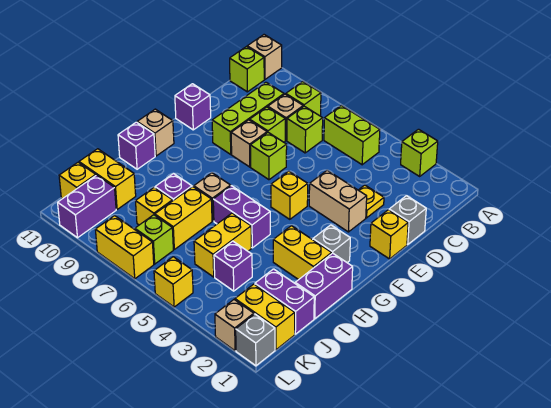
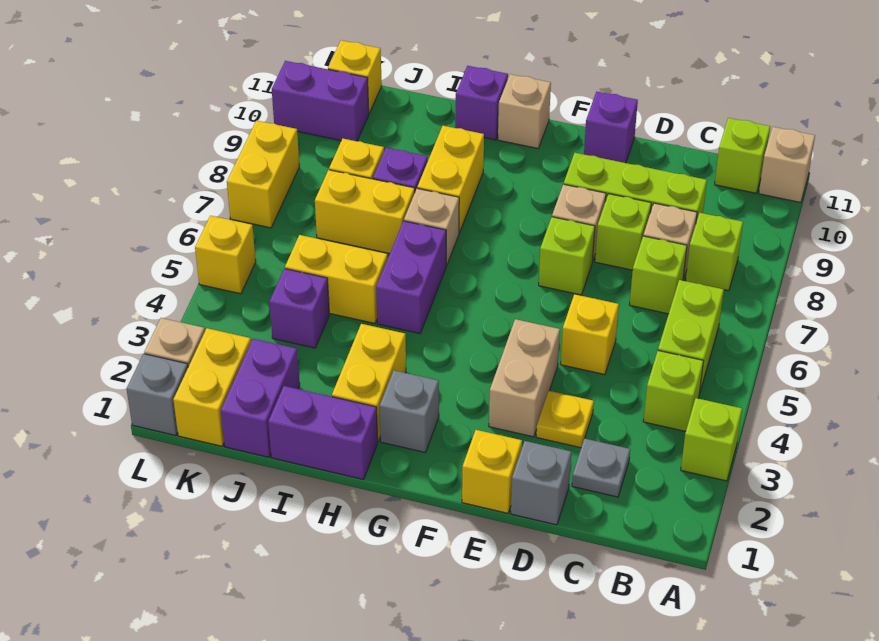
none -> grey plate C2 level 1
yellow brick F5 level 1 -> yellow brick D5 level 1
yellow brick J10:J11 level 1 -> yellow brick H8:H9 level 1
lime brick K7 level 1 -> lime brick B4 level 1

